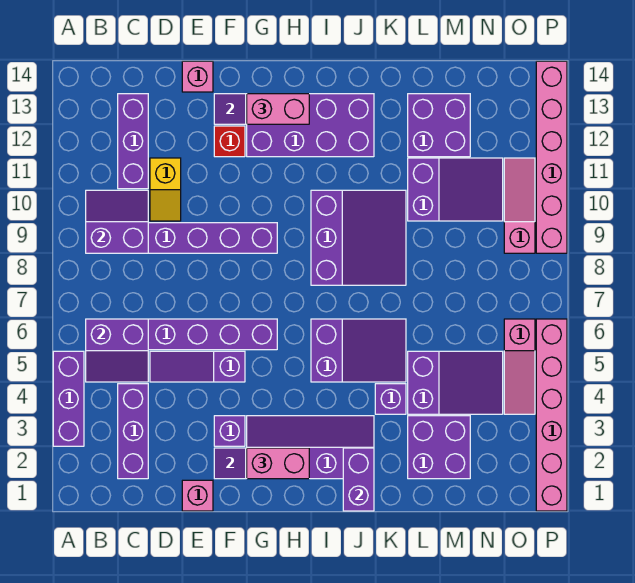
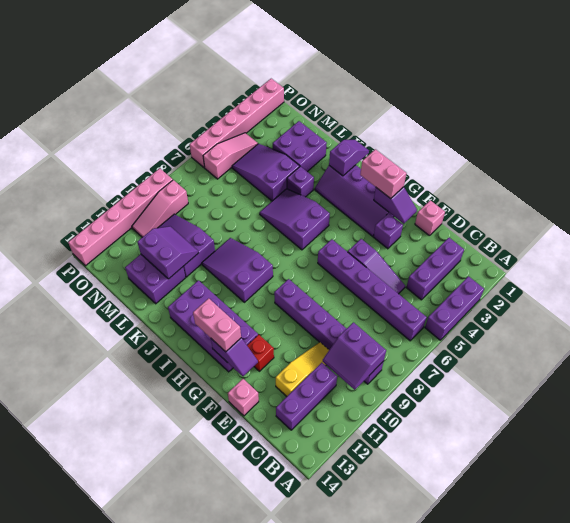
purple slope B5:C6 level 2 top 6 -> purple slope L11:M12 level 2 top 12
yellow slope D10:D11 level 1 top 11 -> yellow slope D10:D12 level 1 top 12
purple slope I8:K10 level 1 top I -> purple slope I9:K10 level 1 top I
purple brick J1:J2 level 2 -> purple slope J1:J2 level 2 top 2

